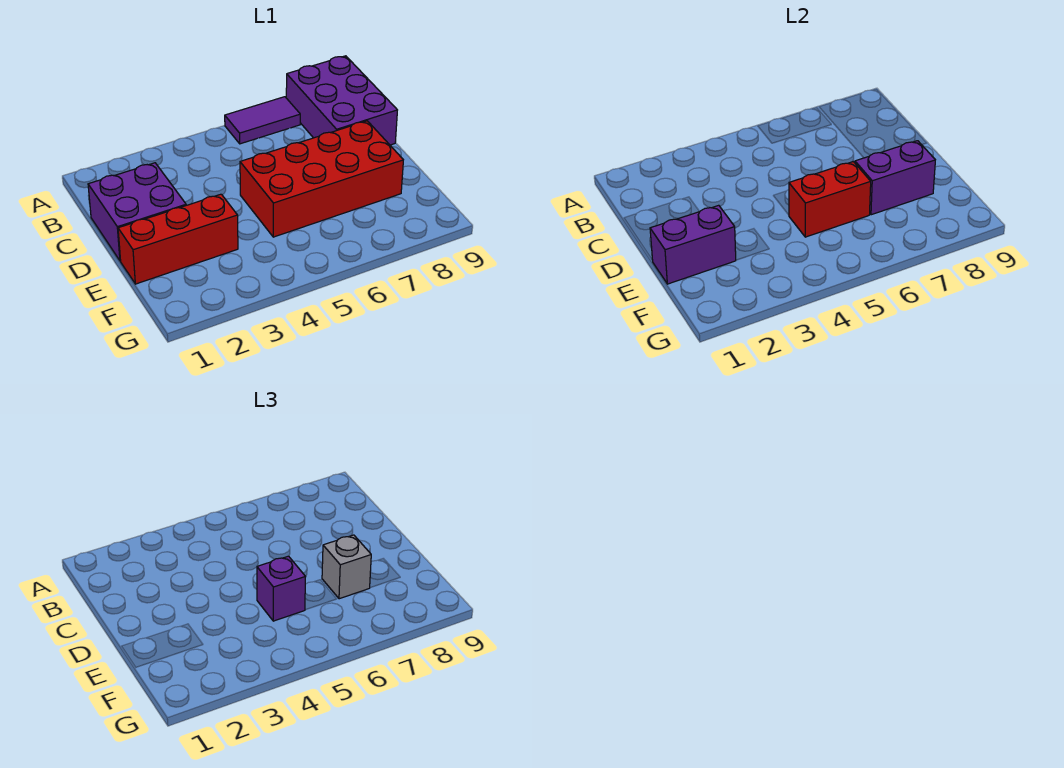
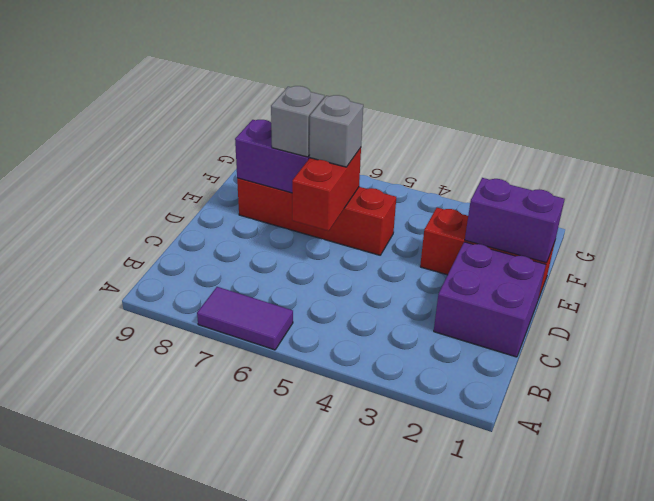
purple brick A8:C9 level 1 -> none
red brick D5:E8 level 1 -> red brick E5:E8 level 1
red brick E5:E6 level 2 -> red brick D6:E6 level 2
purple brick E5 level 3 -> none
none -> grey brick E6 level 3

